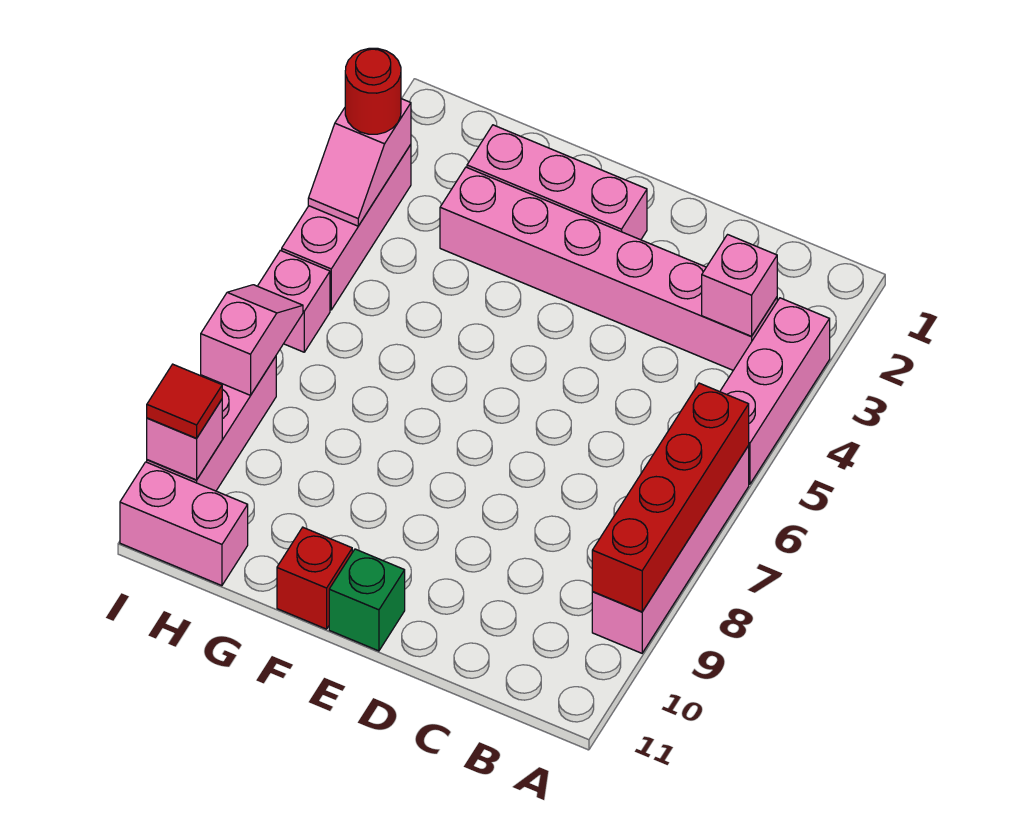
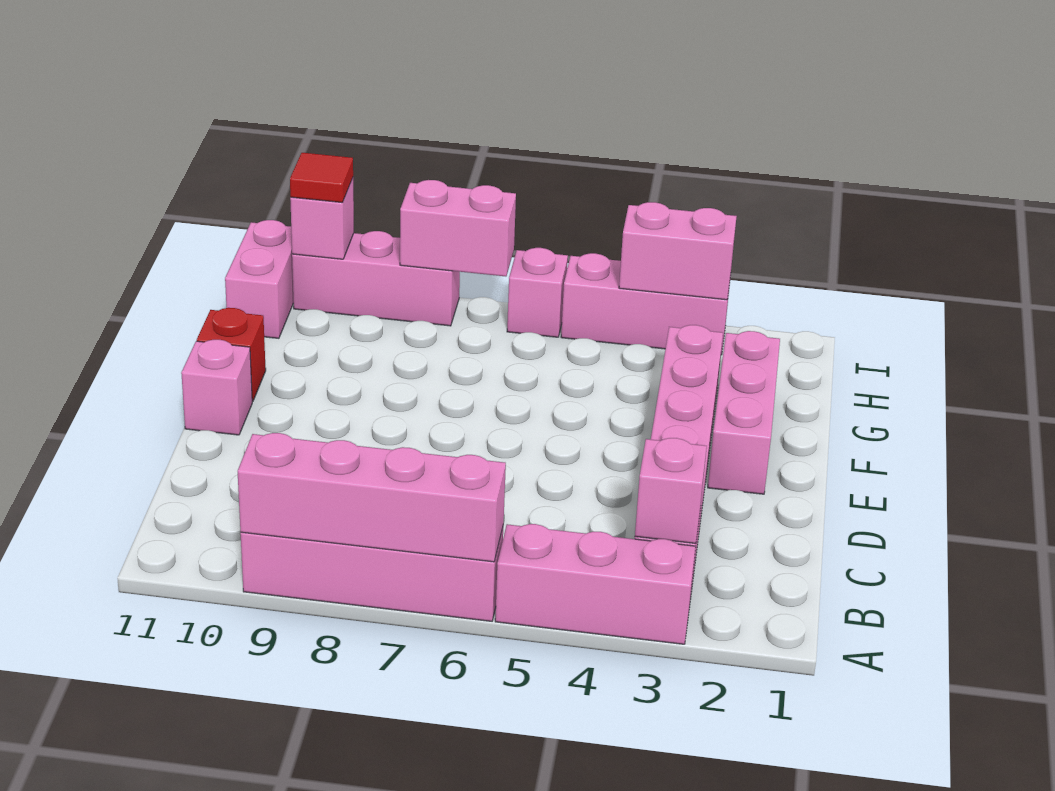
red brick A6:A9 level 2 -> pink brick A6:A9 level 2
green brick E11 level 1 -> pink brick E11 level 1
pink slope I3:I4 level 2 top 3 -> pink brick I3:I4 level 2
red round brick I3 level 3 -> none
pink slope I7:I8 level 2 top 8 -> pink brick I7:I8 level 2

